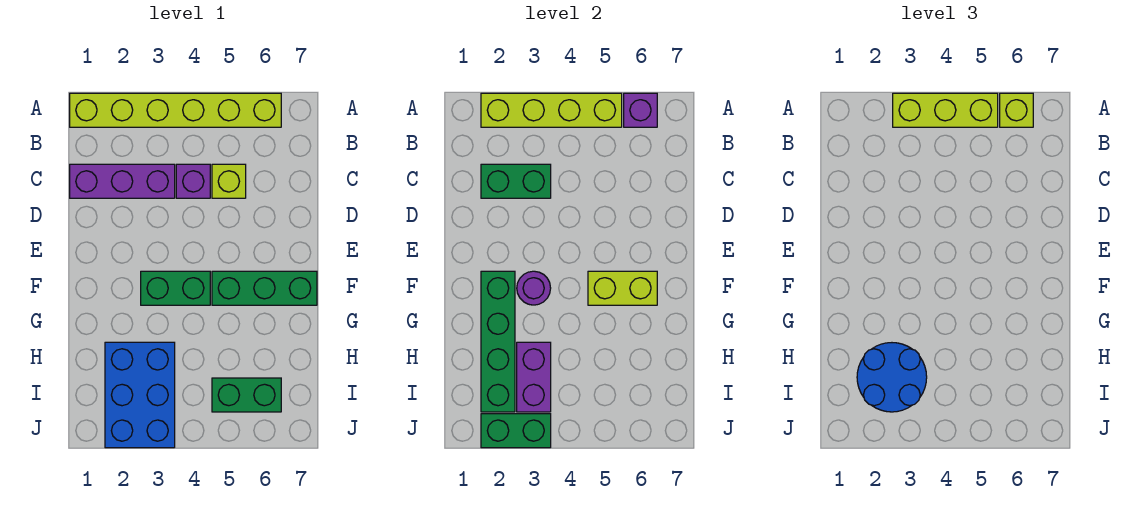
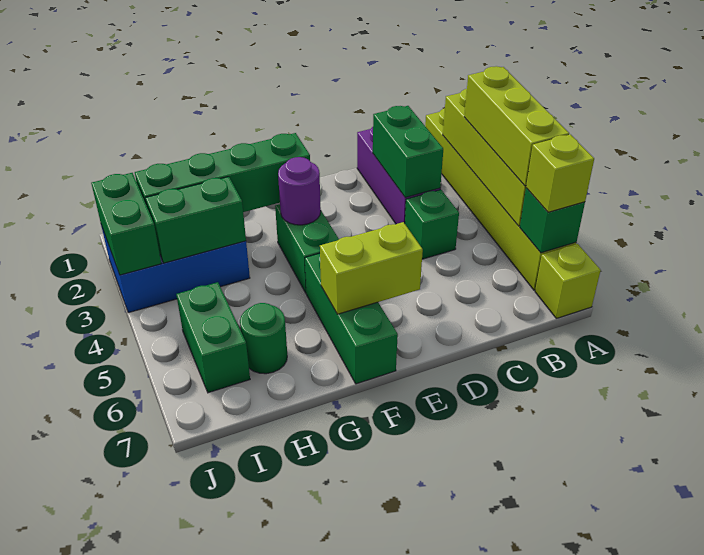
purple brick A6 level 2 -> green brick A6 level 2
purple brick C4 level 1 -> green brick C4 level 1
lime brick C5 level 1 -> lime brick A7 level 1
lime brick F5:F6 level 2 -> lime brick E6:F6 level 2
blue round brick H2:I3 level 3 -> none
purple brick H3:I3 level 2 -> green brick H3:I3 level 2
none -> green round brick H6 level 1

